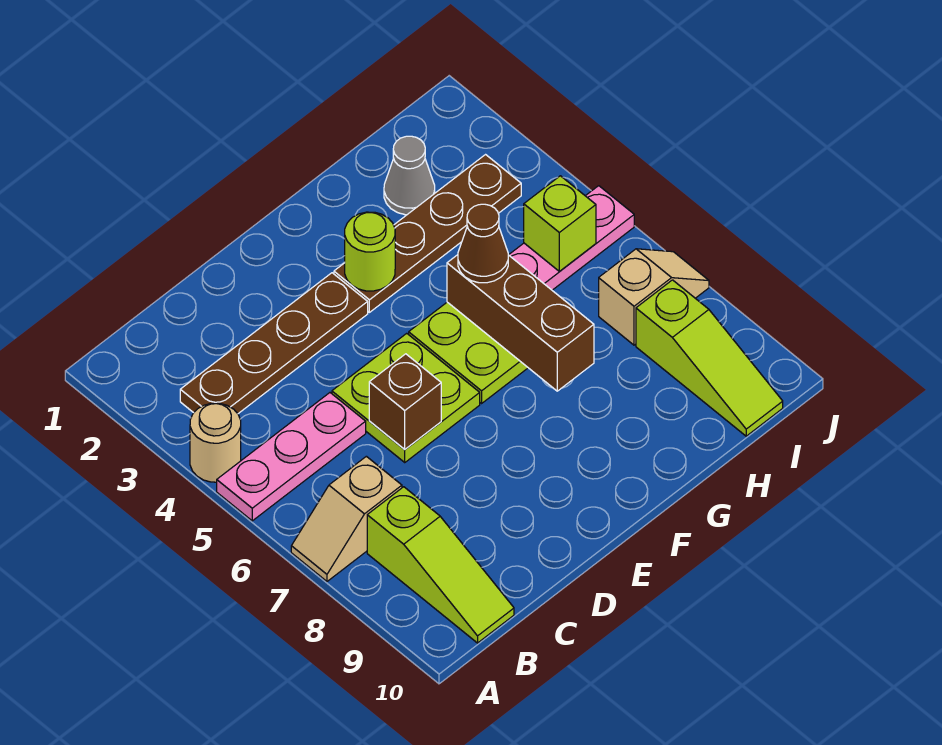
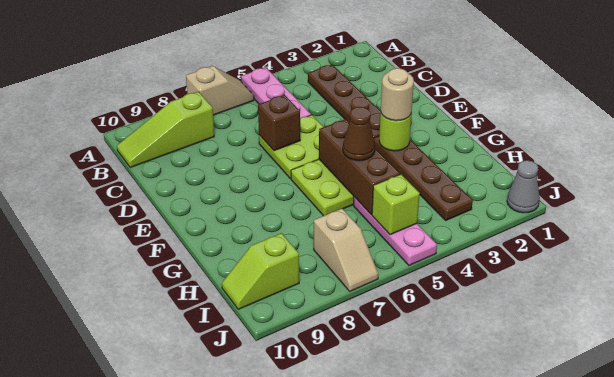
tan round brick A4 level 1 -> tan round brick F3 level 3
tan slope A7:B7 level 1 top B -> tan slope A6:A7 level 1 top 7
brown brick G5:G7 level 2 -> brown brick F5:H5 level 2
grey cone H2 level 1 -> grey cone J1 level 1
lime slope I8:I10 level 1 top 8 -> lime slope I9:I10 level 1 top 9

